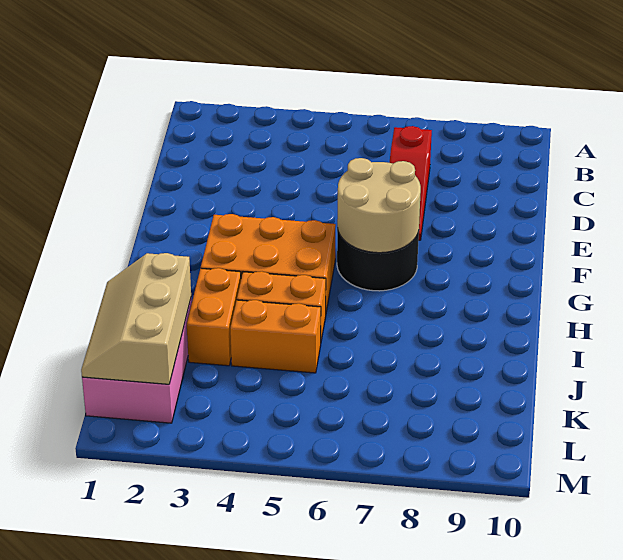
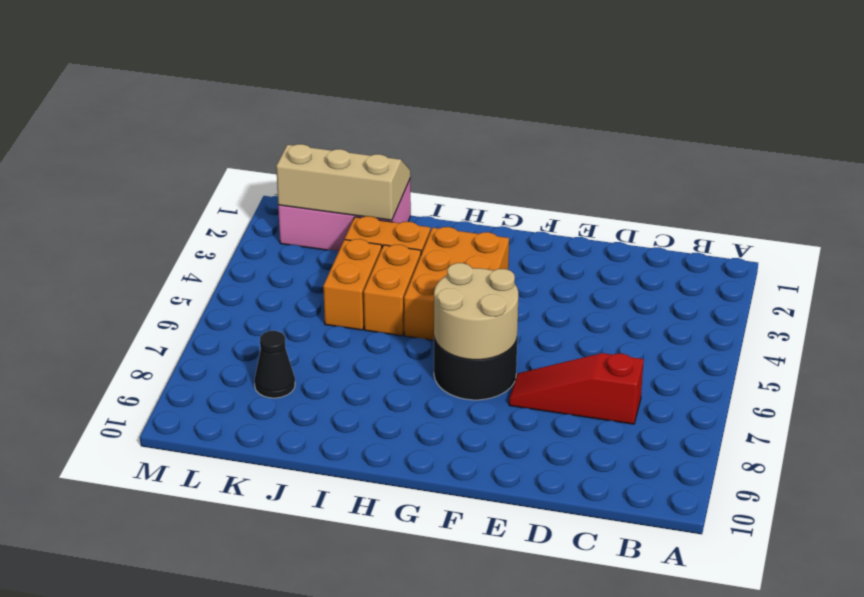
none -> black cone K8 level 1

